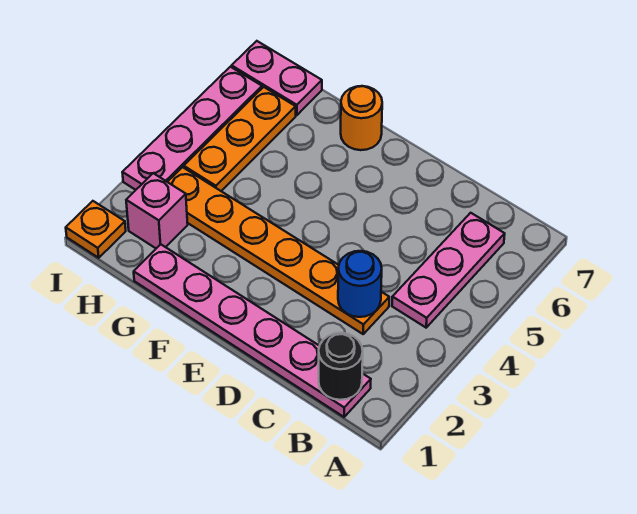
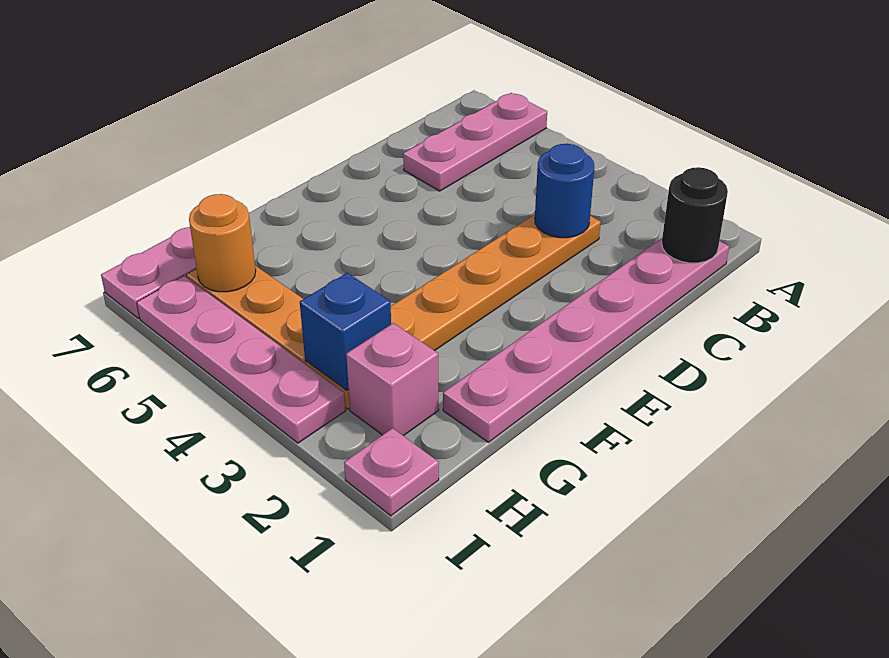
pink plate B4:B6 level 1 -> pink plate A6:C6 level 1
orange round brick F7 level 1 -> orange round brick H6 level 2
none -> blue brick H3 level 2
orange plate I1 level 1 -> pink plate I1 level 1

